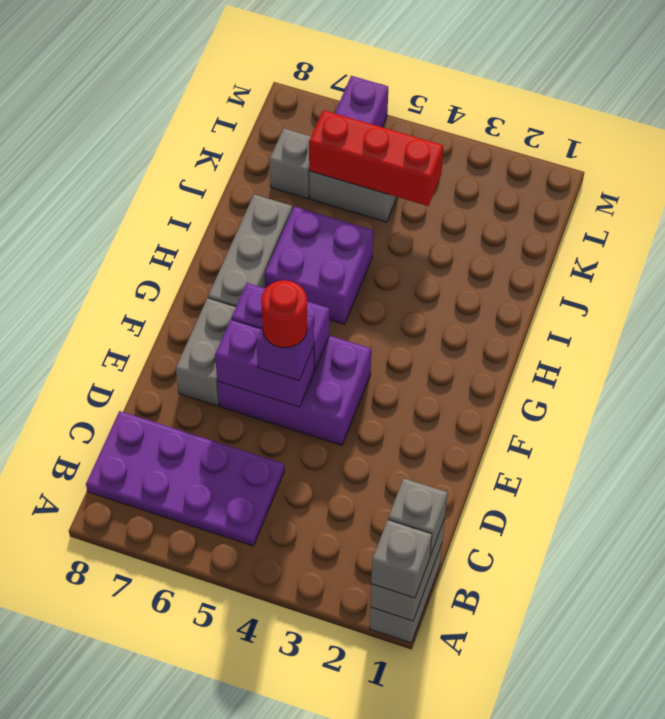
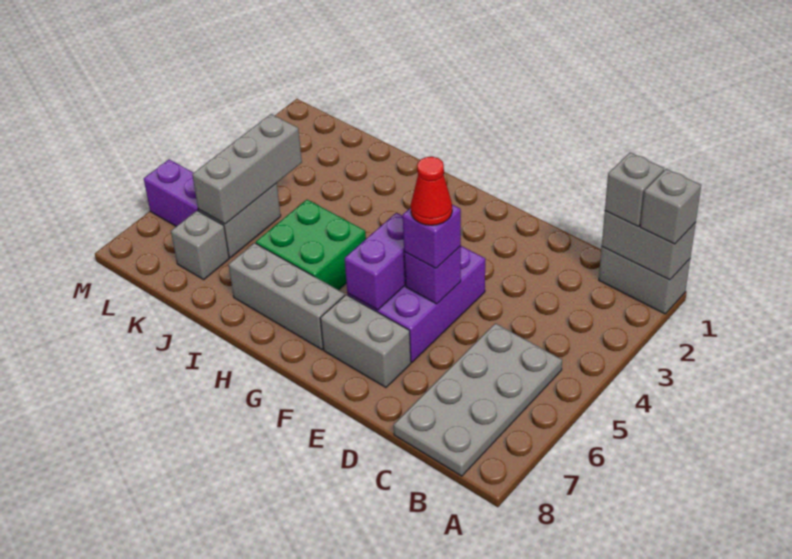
purple plate B5:C8 level 1 -> grey plate B5:C8 level 1
purple brick E5:E6 level 2 -> purple brick E5 level 2
red round brick E5 level 4 -> red cone E5 level 4
purple brick H5:I6 level 1 -> green brick H5:I6 level 1
red brick K4:K6 level 2 -> grey brick K4:K6 level 2

